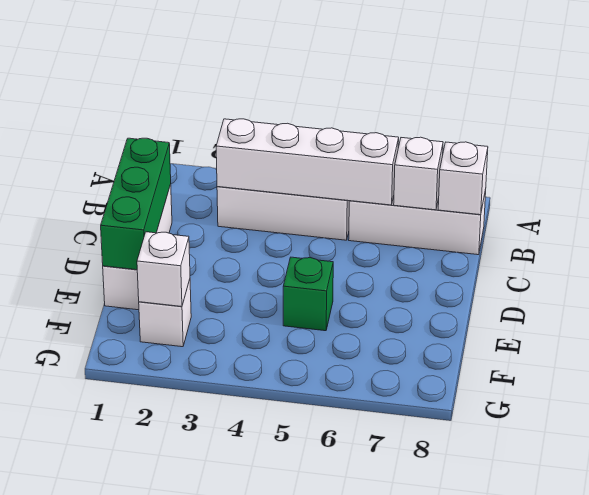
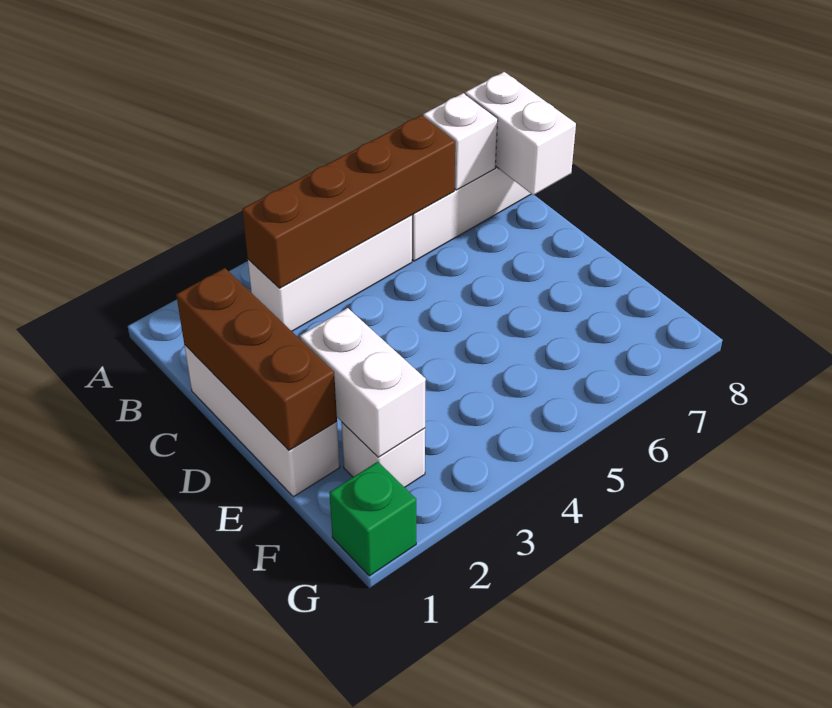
white brick B3:B6 level 2 -> brown brick B3:B6 level 2
white brick B8 level 2 -> white brick B8:C8 level 2
green brick C1:E1 level 2 -> brown brick C1:E1 level 2
green brick E5 level 1 -> green brick G1 level 1
white brick F2 level 2 -> white brick E2:F2 level 2

